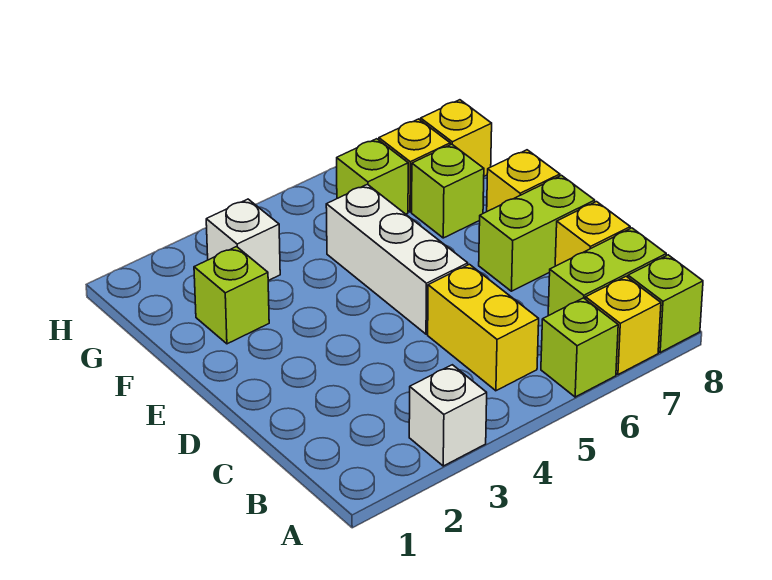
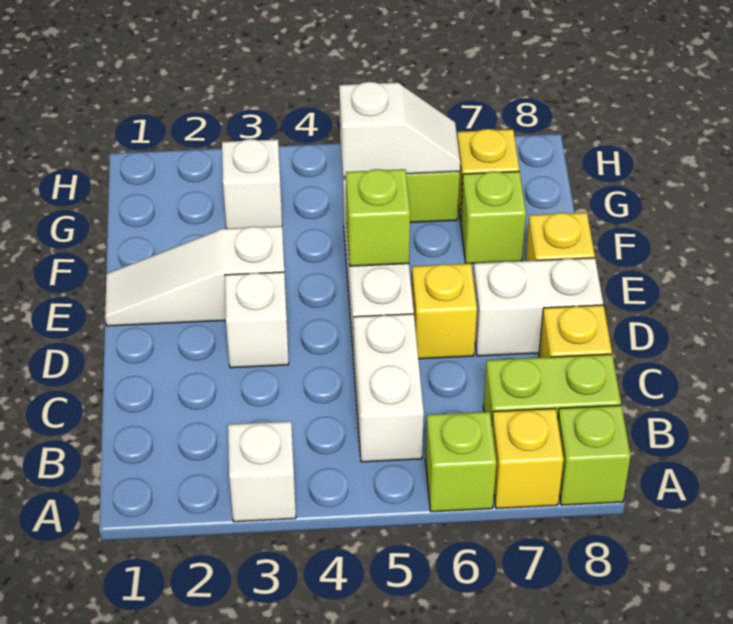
yellow brick B5:C5 level 1 -> white brick B5:C5 level 1
none -> white brick D3 level 1
lime brick D7:D8 level 1 -> white brick D7:D8 level 1
none -> white slope E1:E3 level 1 top 3
lime brick F2 level 1 -> lime brick E5 level 2
none -> white slope G5:G6 level 2 top 5
yellow brick G8 level 1 -> yellow brick D6 level 1

